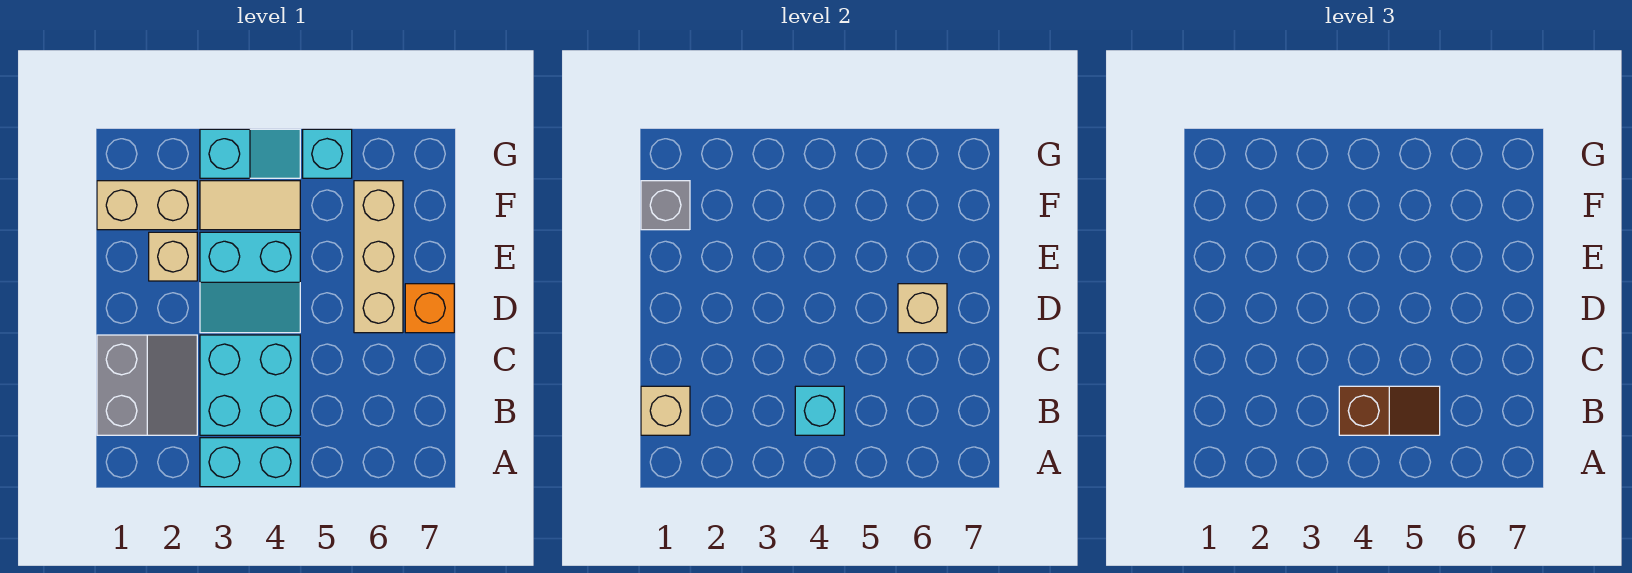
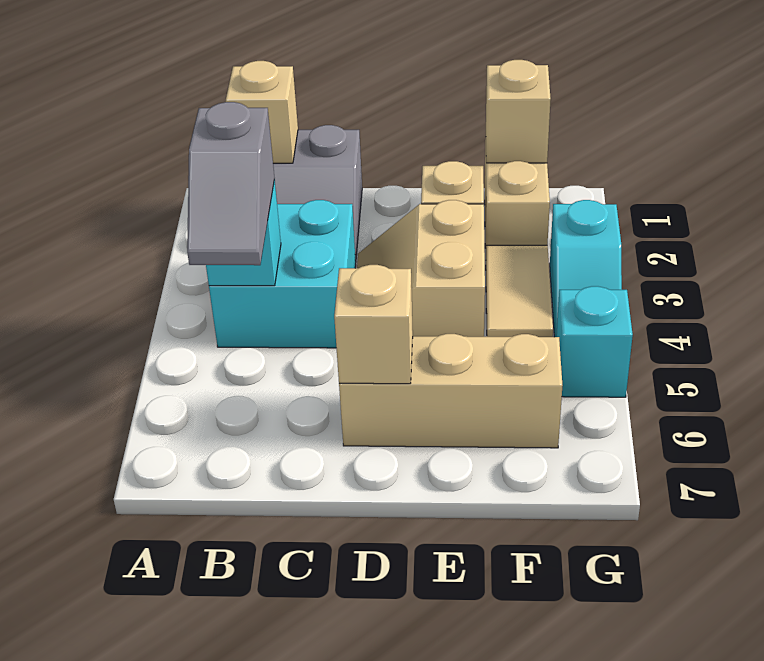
cyan brick A3:A4 level 1 -> none
brown slope B4:B5 level 3 top 4 -> grey slope B4:B5 level 3 top 4
cyan slope D3:E4 level 1 top E -> tan slope D3:E4 level 1 top E
orange brick D7 level 1 -> none
grey brick F1 level 2 -> tan brick F1 level 2

